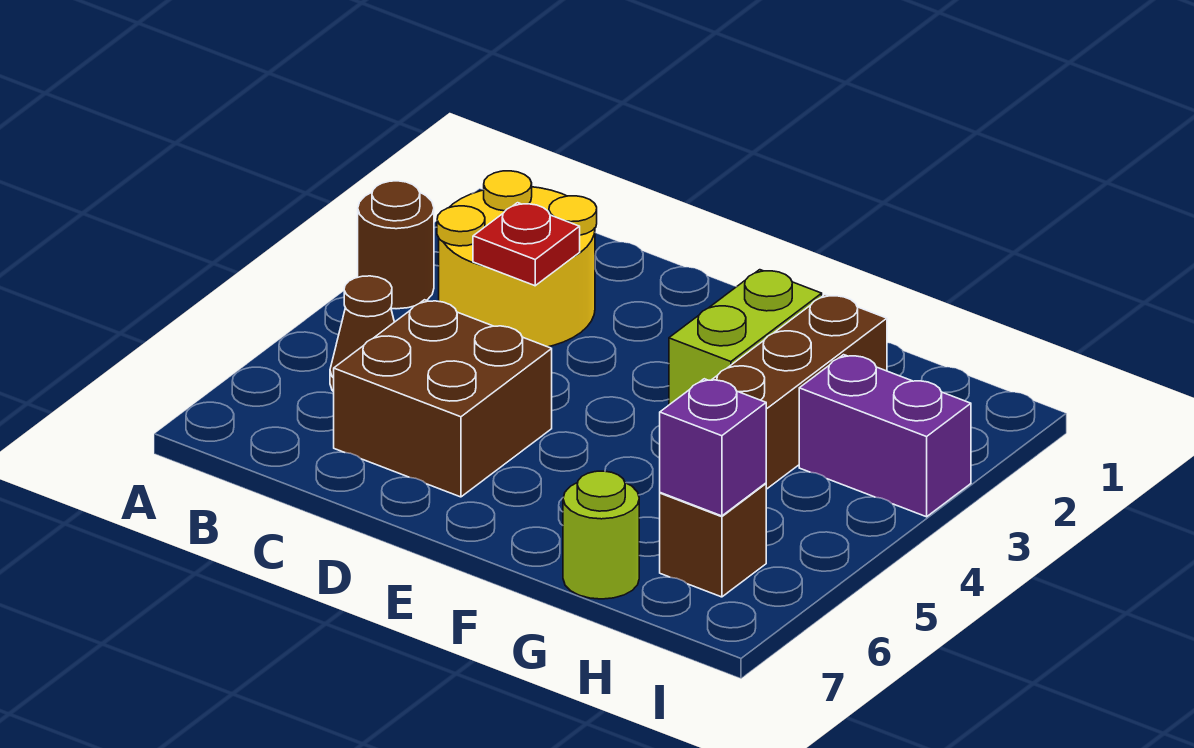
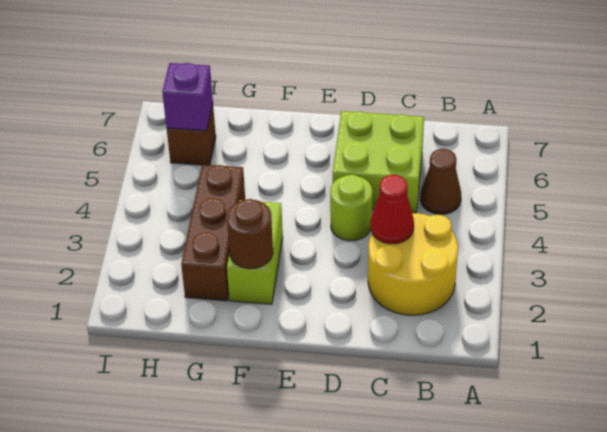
brown round brick A3 level 1 -> brown round brick F2 level 2
red plate C3 level 2 -> red cone C3 level 2
brown brick C5:D6 level 1 -> lime brick C5:D6 level 1
lime round brick G7 level 1 -> lime round brick D4 level 1
purple brick H3:I3 level 1 -> none

